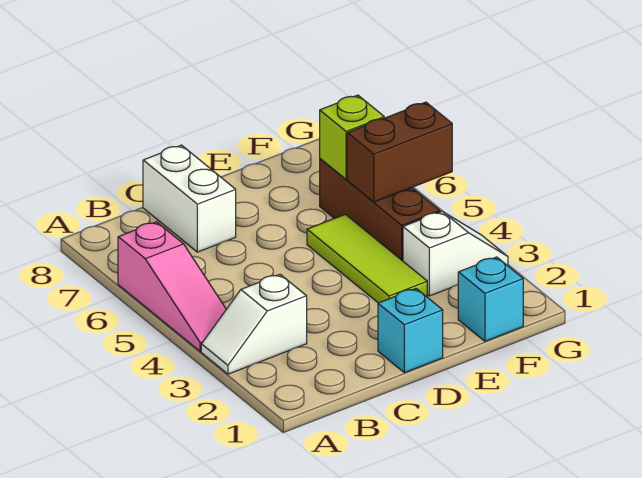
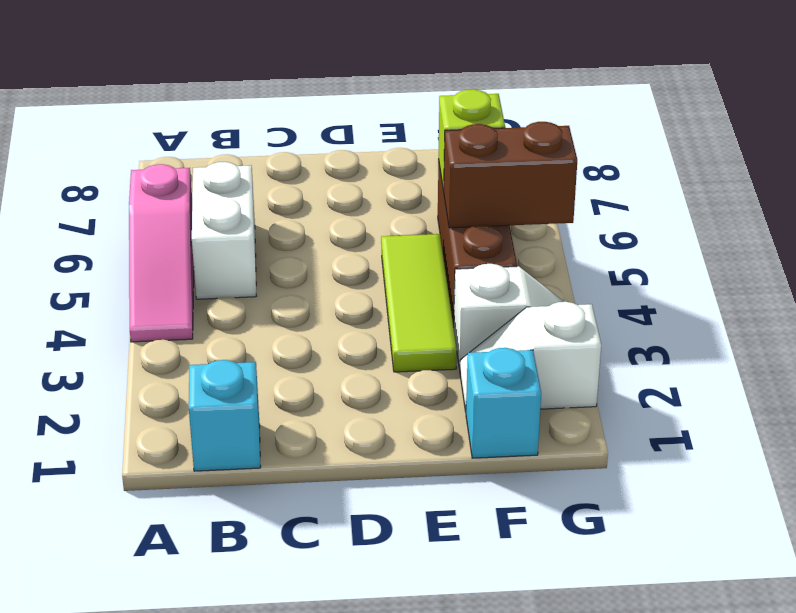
white slope A3:B3 level 1 top B -> white slope F2:G2 level 1 top G
white brick C7:C8 level 1 -> white brick B5:B6 level 1
cyan brick D1 level 1 -> cyan brick B1 level 1

